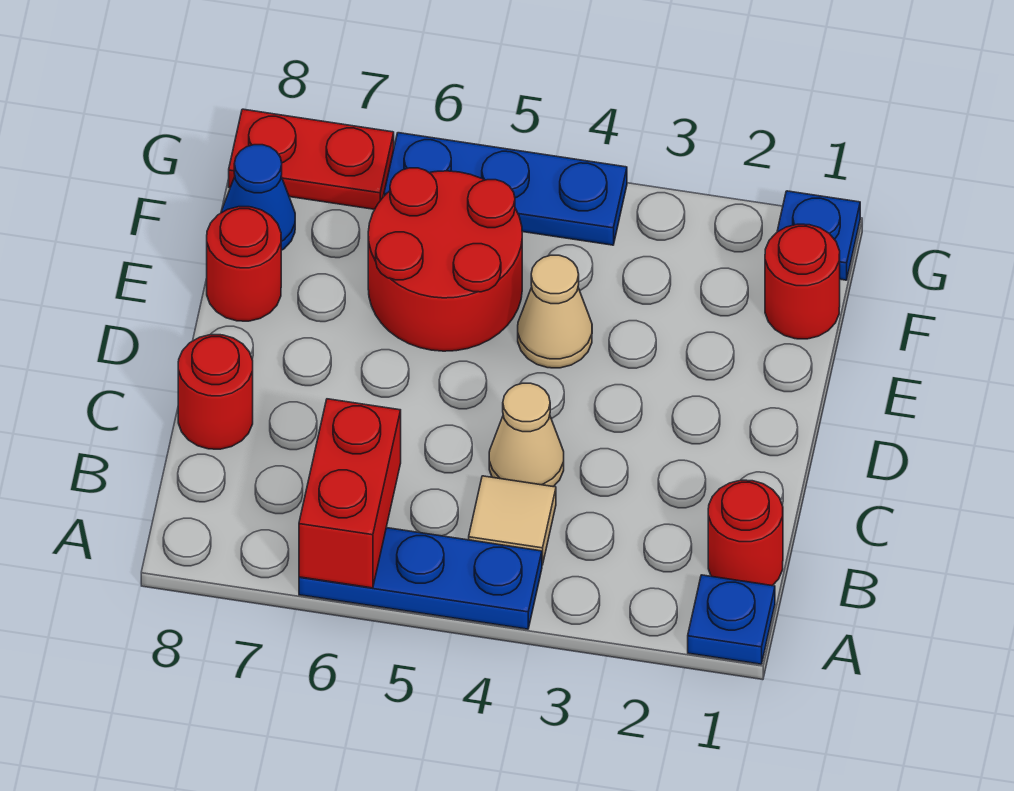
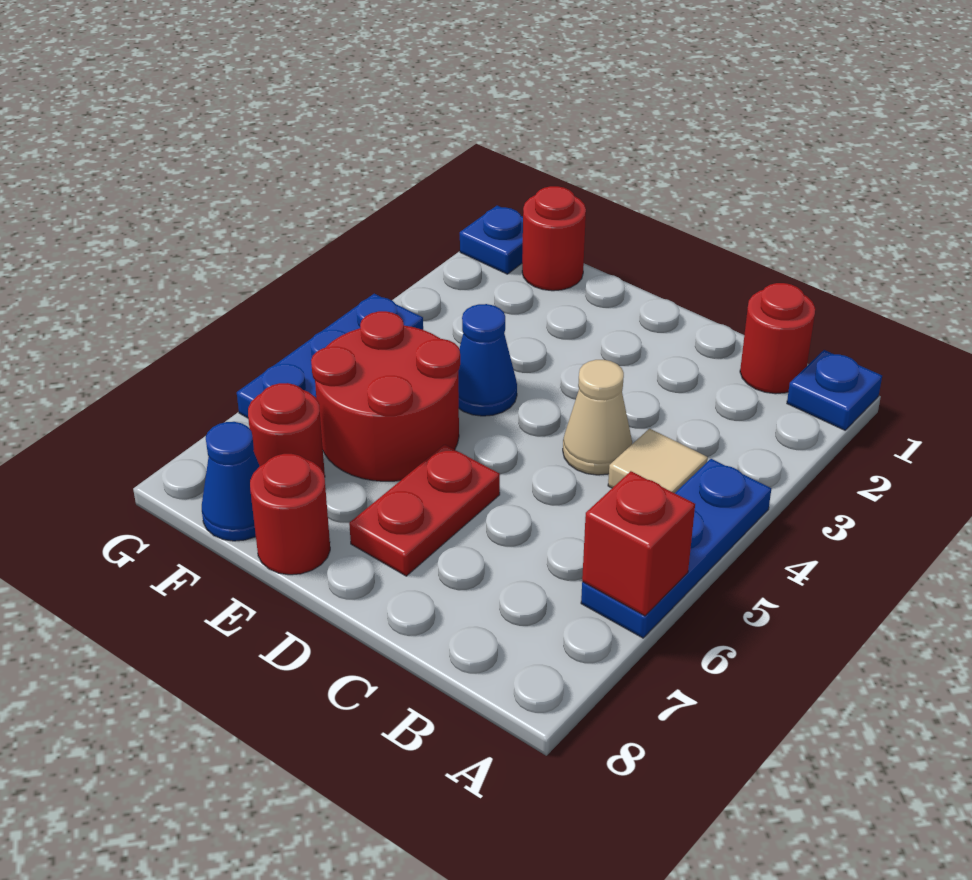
red brick A6:B6 level 2 -> red brick A6 level 2
red round brick C8 level 1 -> red round brick F7 level 1
tan cone E4 level 1 -> blue cone E4 level 1
red plate G7:G8 level 1 -> red plate D6:D7 level 1

